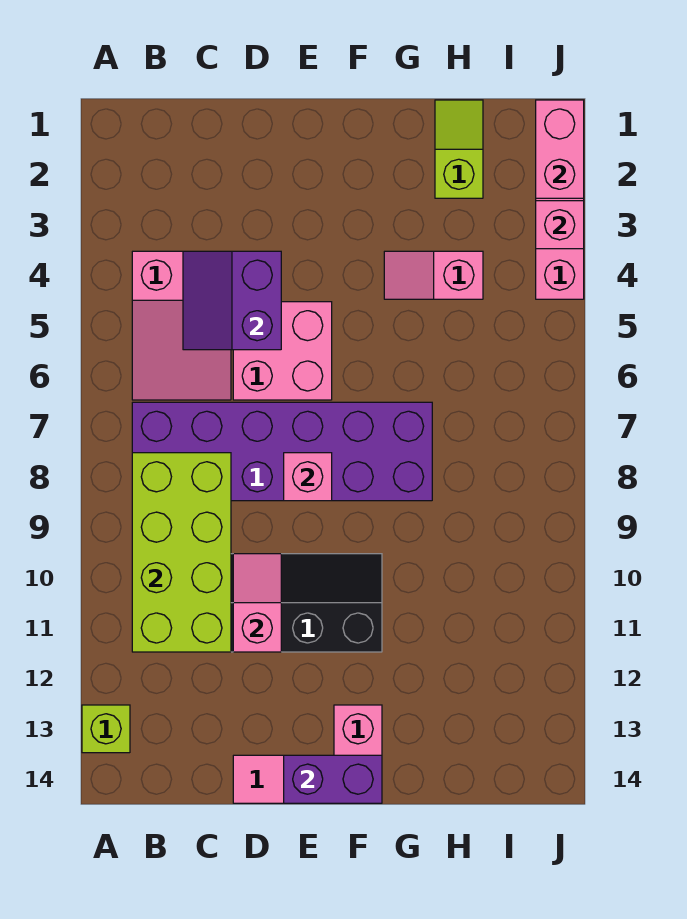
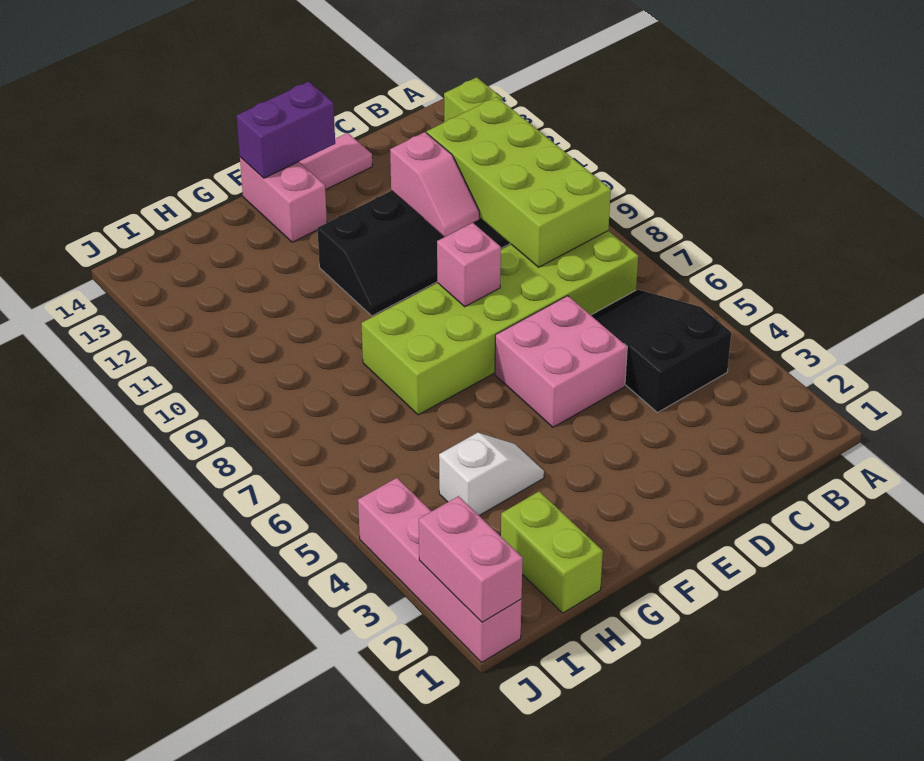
pink slope B4:C6 level 1 top 4 -> black slope B4:C6 level 1 top 4
purple brick B7:G8 level 1 -> lime brick B7:G8 level 1
purple slope C4:D5 level 2 top D -> none
pink slope G4:H4 level 1 top H -> white slope G4:H4 level 1 top H
lime slope H1:H2 level 1 top 2 -> lime brick H1:H2 level 1
pink brick J3 level 2 -> none

